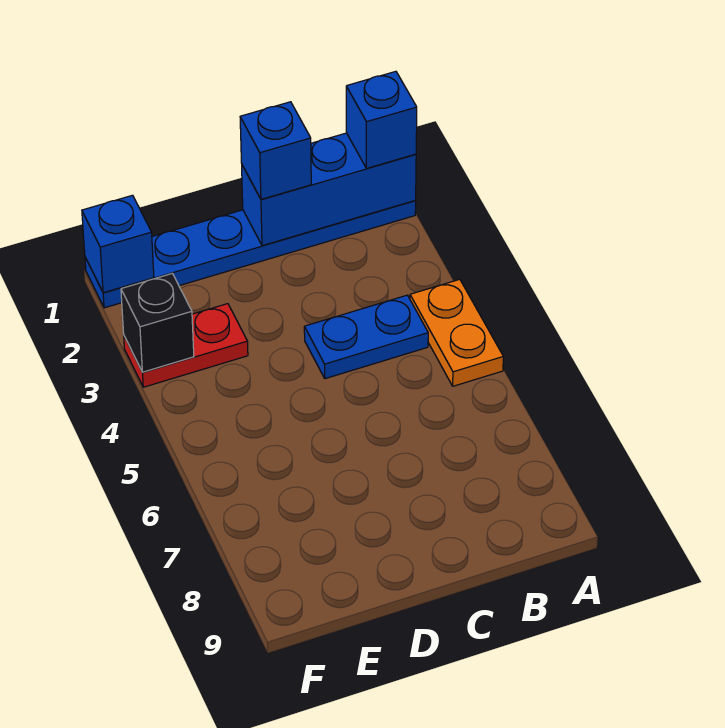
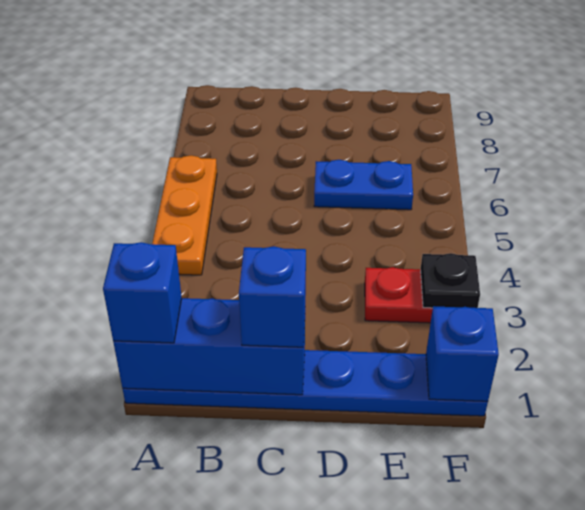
orange plate A4:A5 level 1 -> orange plate A4:A6 level 1
blue plate B4:C4 level 1 -> blue plate D6:E6 level 1
black brick F3 level 2 -> black plate F3 level 2

